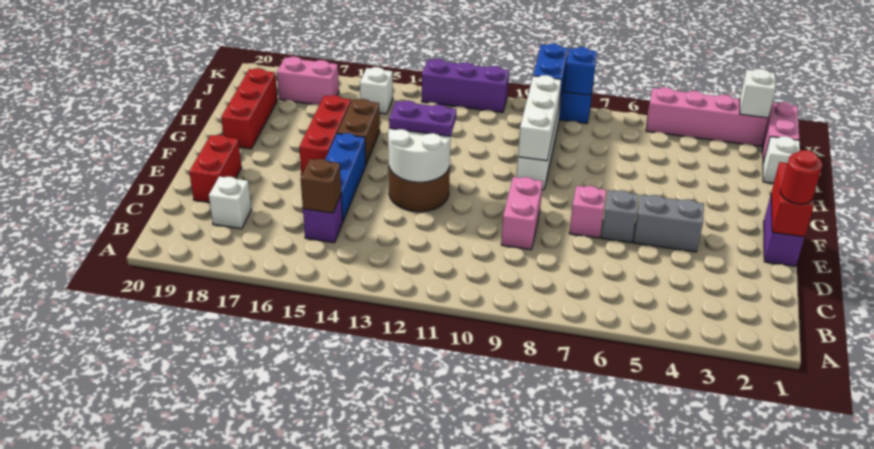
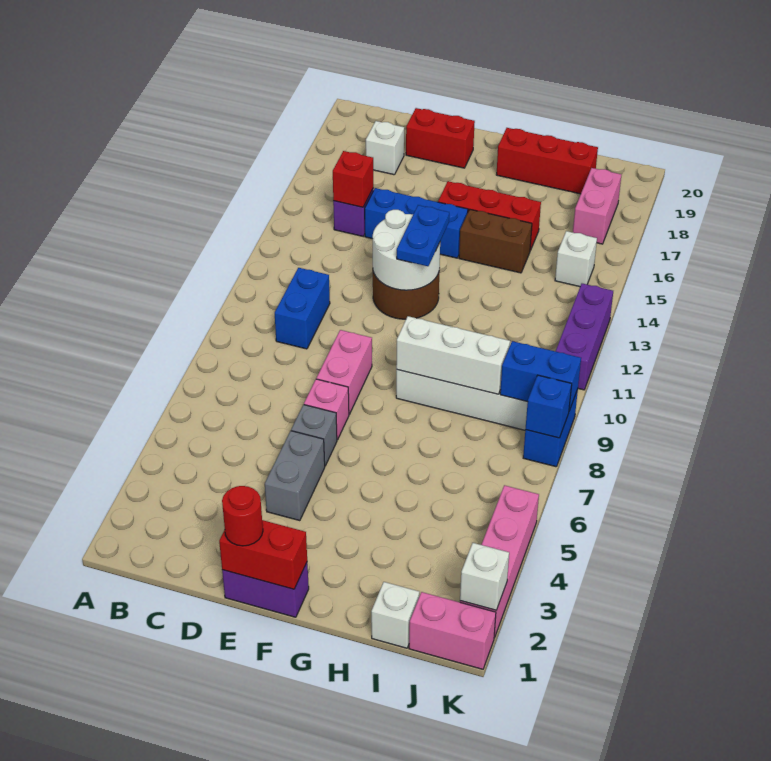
none -> blue brick C10:C11 level 1
brown brick C15 level 2 -> red brick C15 level 2
pink brick D9:E9 level 1 -> pink brick E8:E9 level 1
purple plate F12:F13 level 3 -> blue plate F12:F13 level 3

